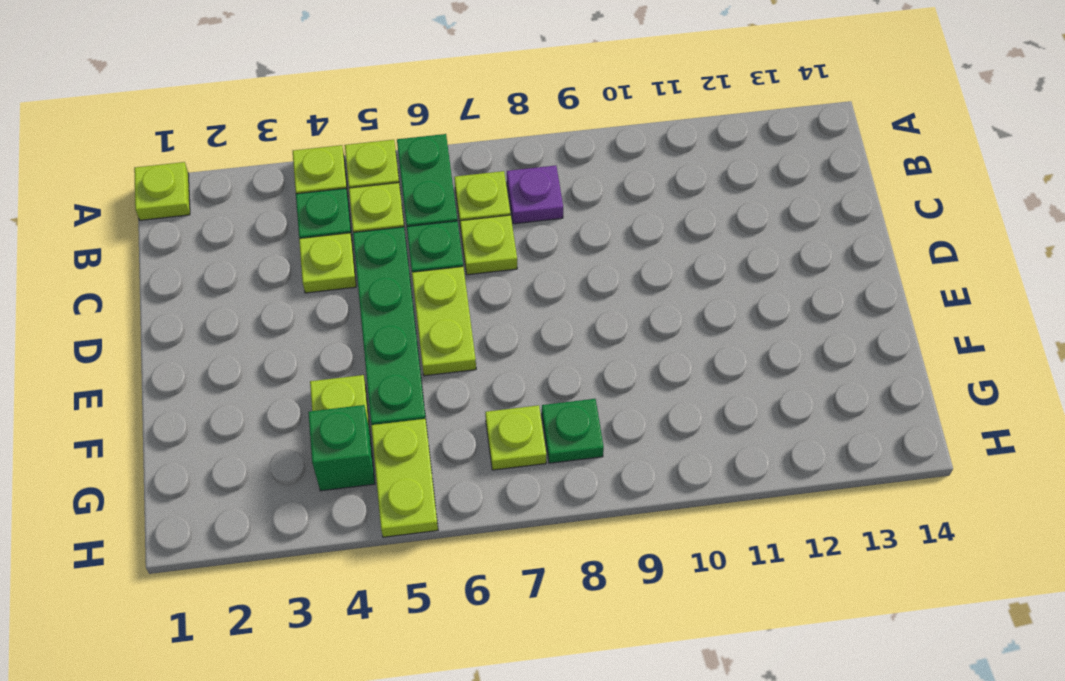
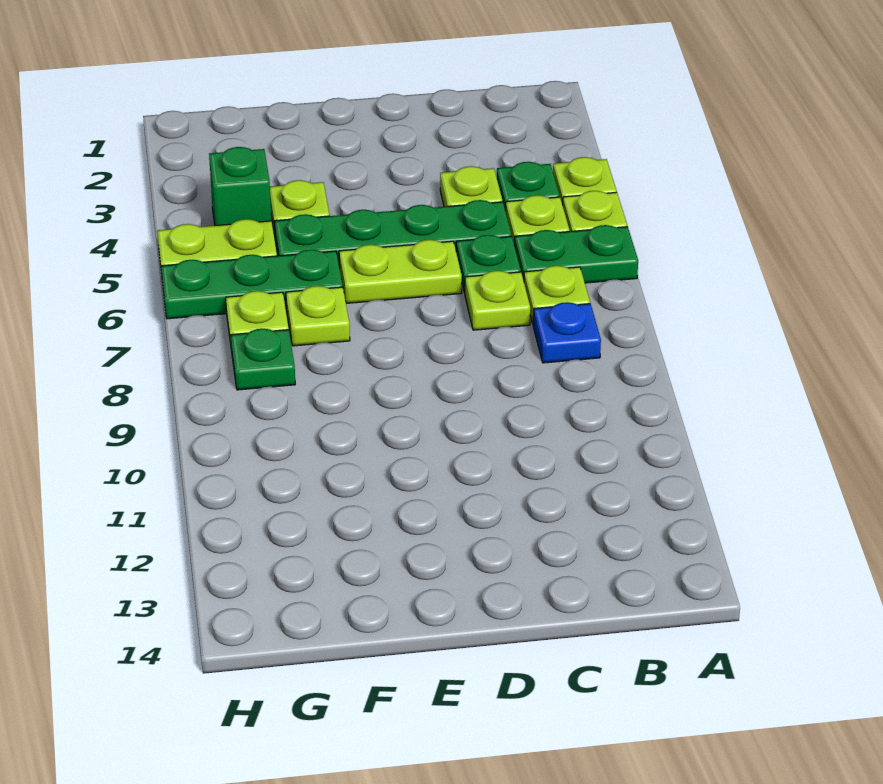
lime plate A1 level 1 -> lime plate F7 level 1
purple plate B8 level 1 -> blue plate B8 level 1
none -> green plate F6:H6 level 1

